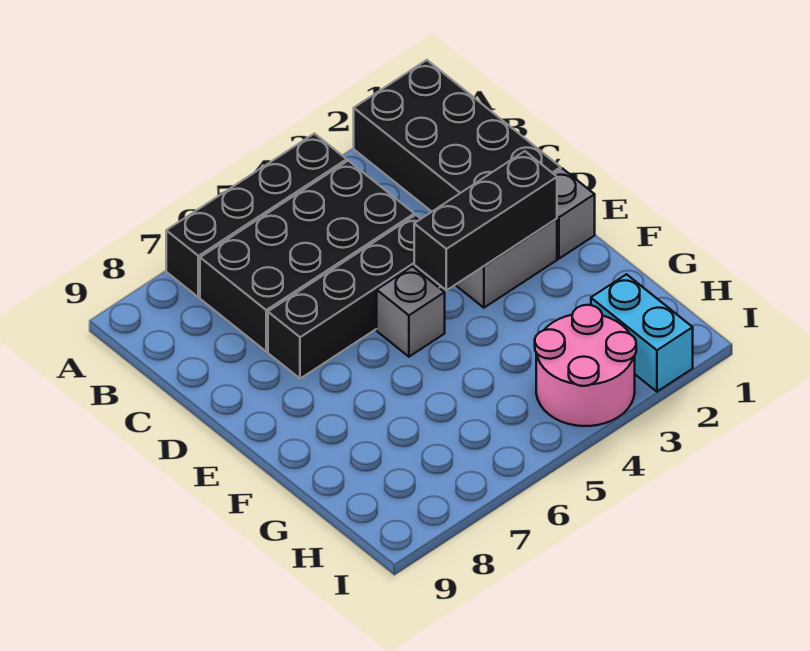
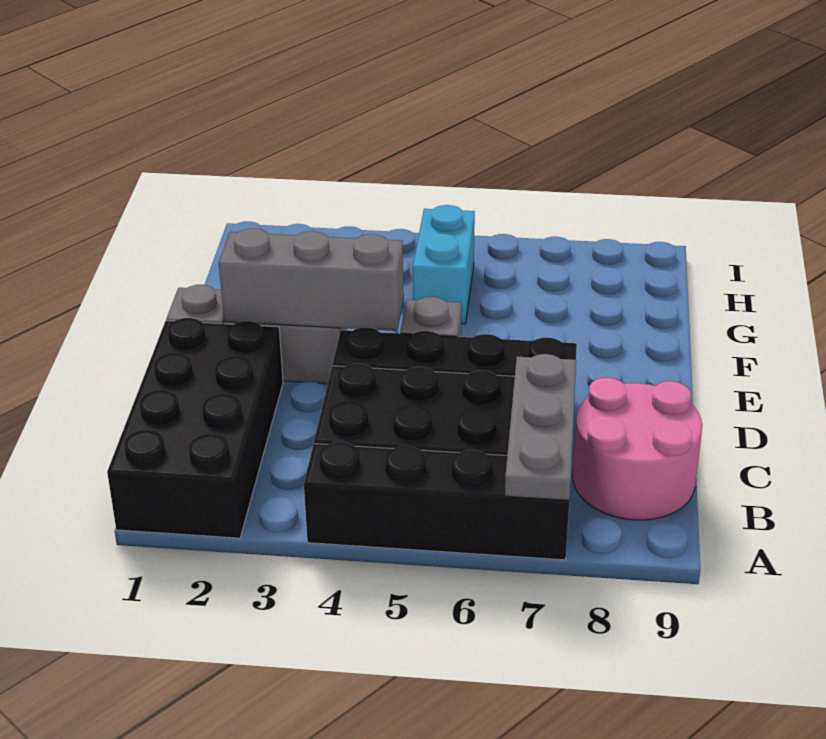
none -> grey plate A7:C7 level 2
black brick E2:E4 level 2 -> grey brick E2:E4 level 2
cyan brick H2:I2 level 1 -> cyan brick G5:H5 level 1
pink round brick H3:I4 level 1 -> pink round brick B8:C9 level 1

